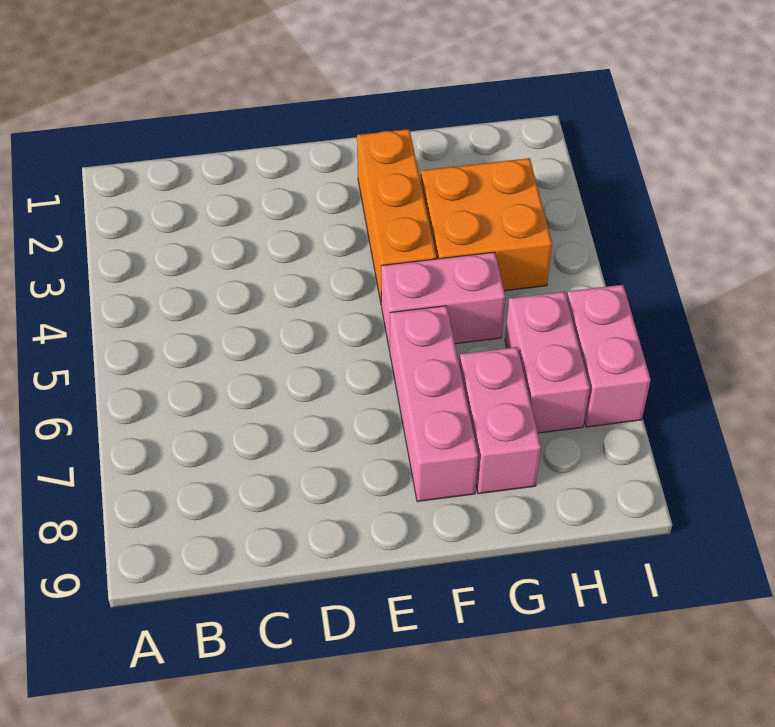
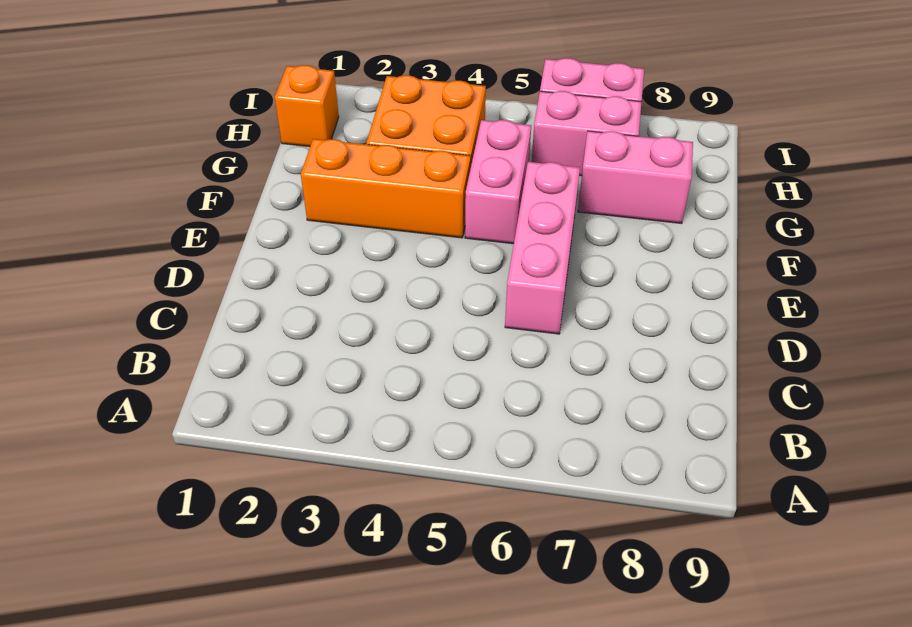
pink brick F6:F8 level 1 -> pink brick D6:F6 level 1
none -> orange brick H1 level 1

